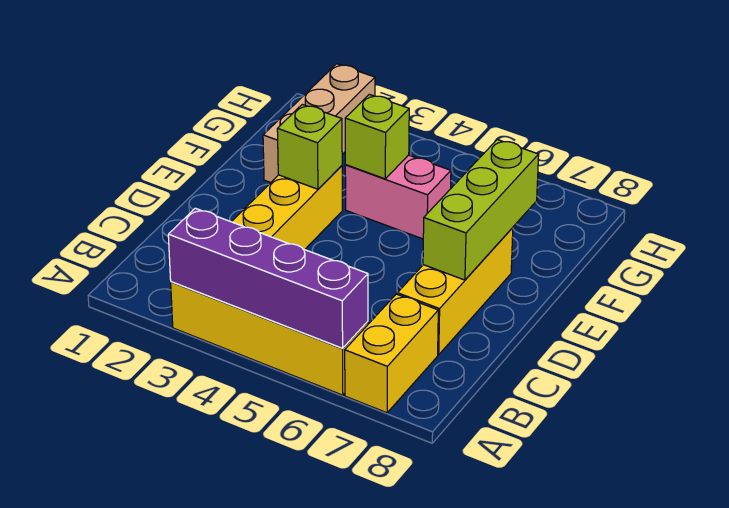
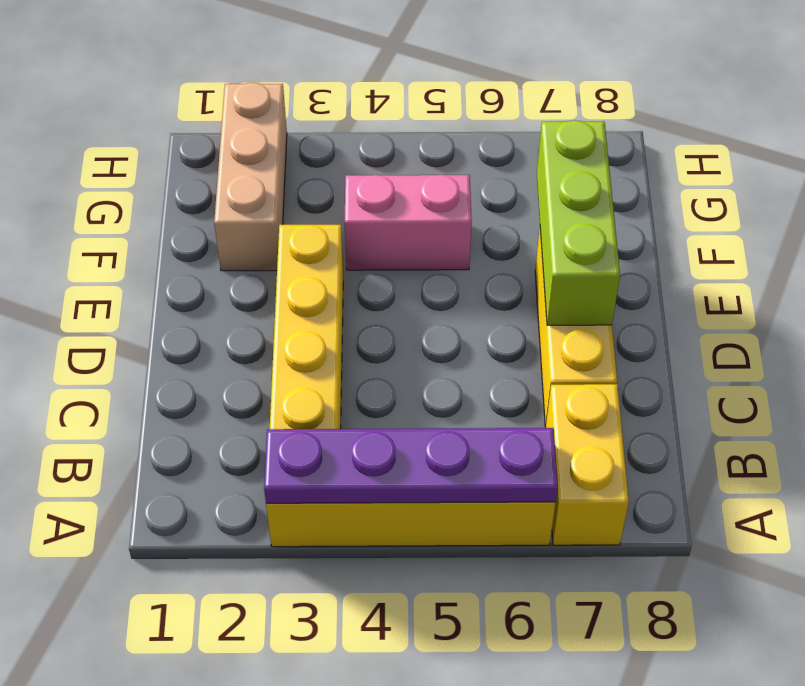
purple brick A3:A6 level 2 -> purple plate A3:A6 level 2
lime brick E3 level 2 -> none
lime brick F4 level 2 -> none

